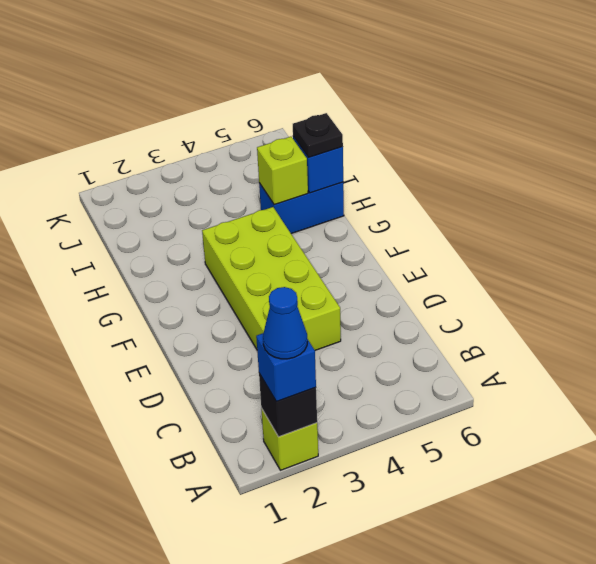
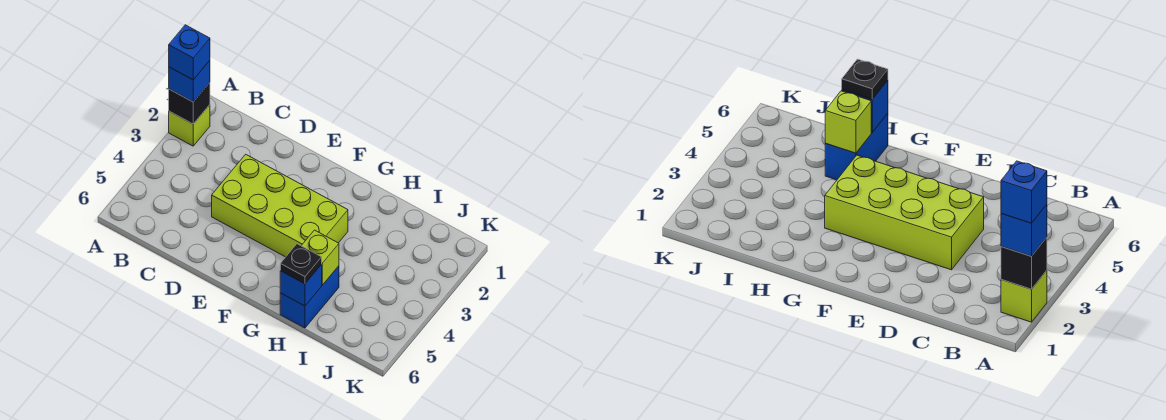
blue cone A2 level 4 -> blue brick A2 level 4

